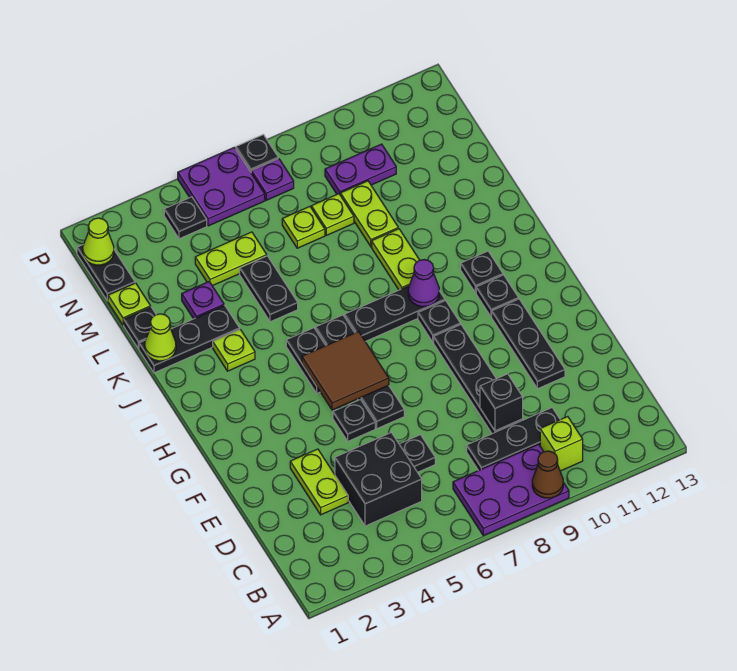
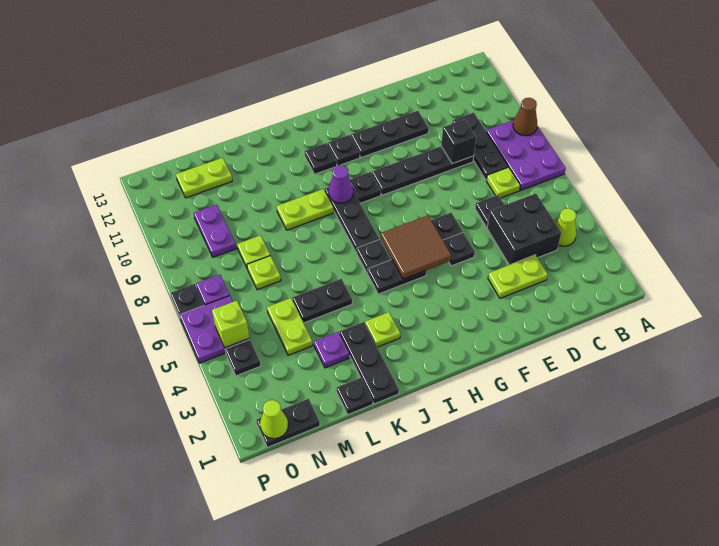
lime brick B10 level 1 -> lime brick O5 level 2
lime cone K1 level 2 -> lime cone B4 level 1
lime plate L9:M9 level 1 -> lime plate M12:N12 level 1
lime plate M1 level 1 -> lime plate C7 level 1

